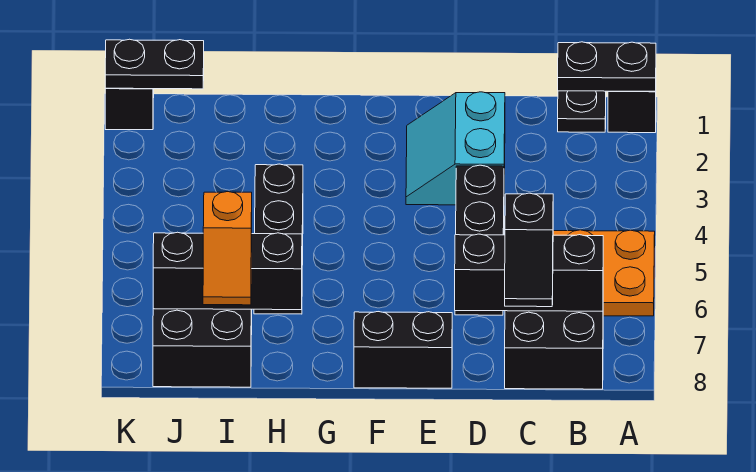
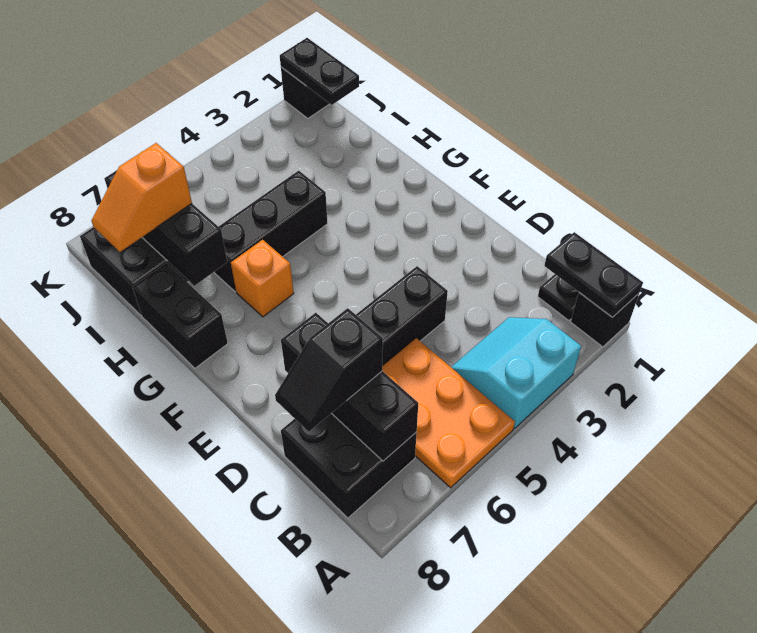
cyan slope D2:E3 level 1 top D -> cyan slope A3:B4 level 1 top A
black brick E8:F8 level 1 -> black brick G8:H8 level 1
none -> orange brick G6 level 1

